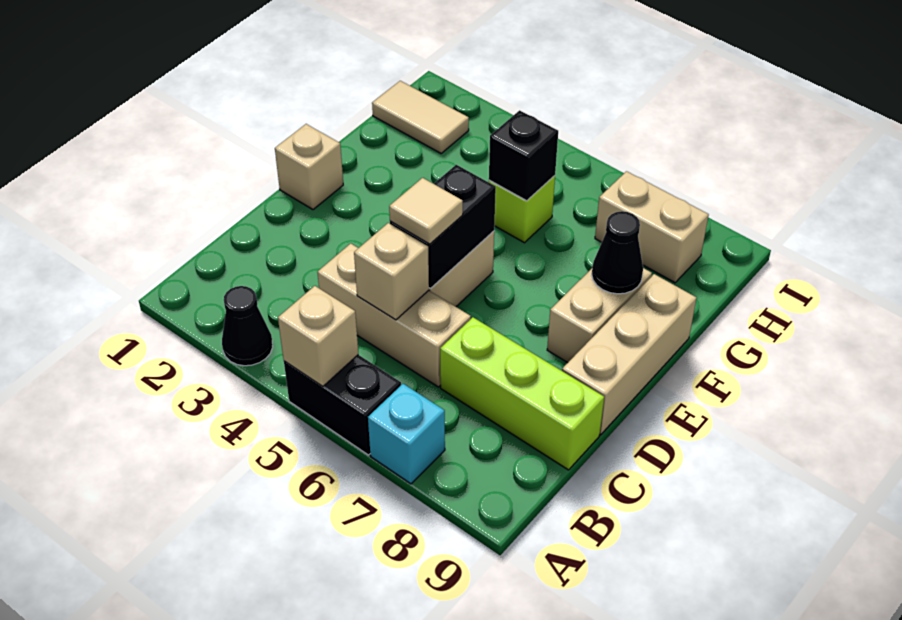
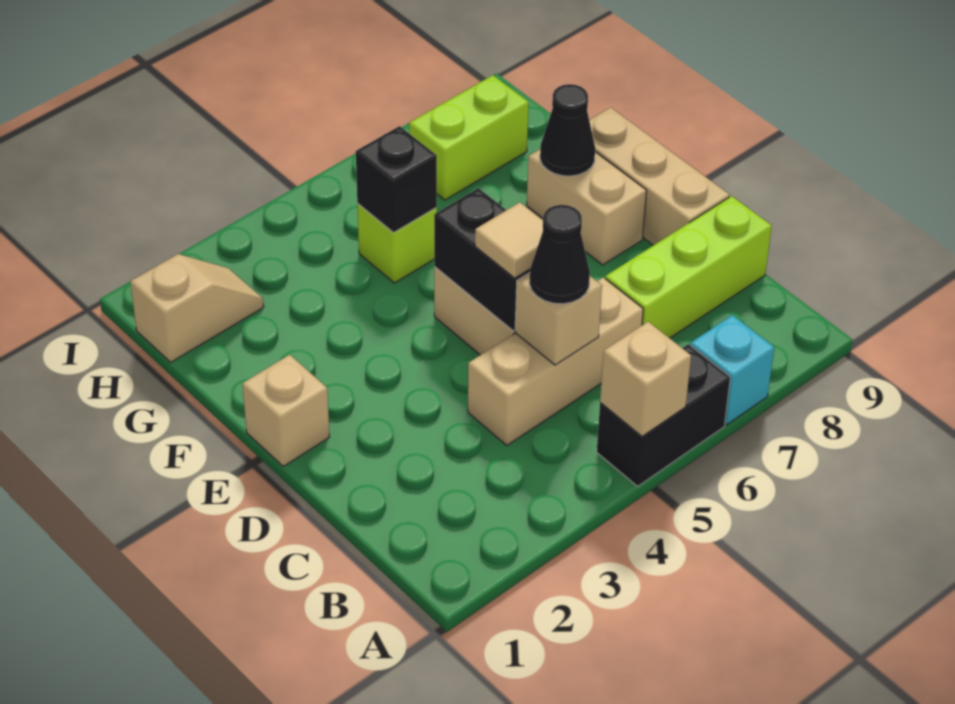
black cone A3 level 1 -> black cone C5 level 3
tan tile H1:H2 level 1 -> tan slope H1:H2 level 1 top 1
tan brick H7:H8 level 1 -> lime brick H7:H8 level 1

